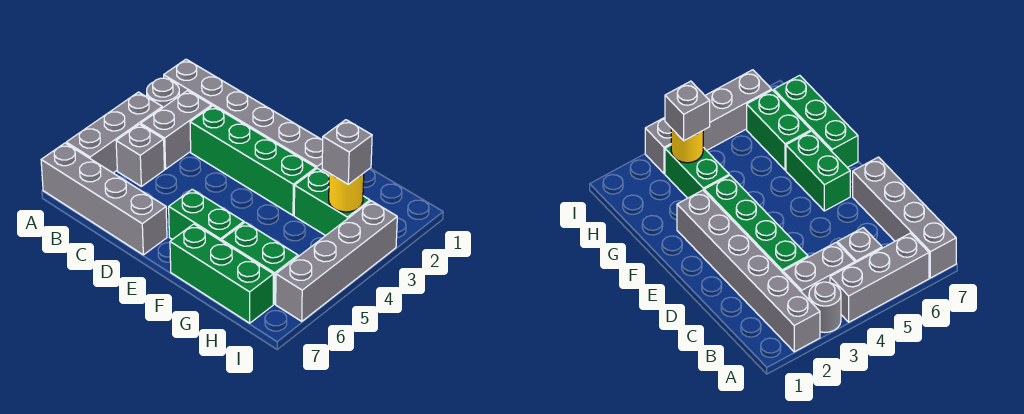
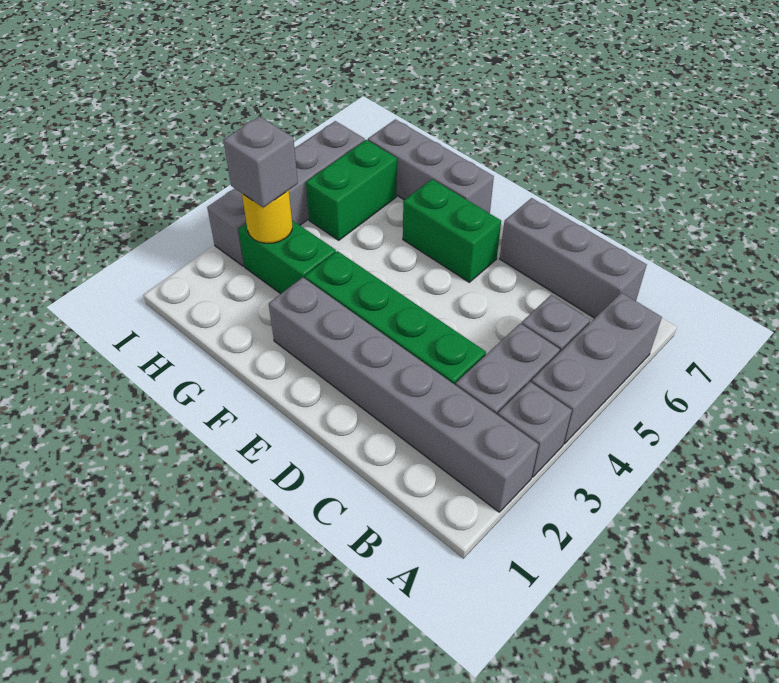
grey round brick A3 level 1 -> grey brick A3 level 1
grey brick A7:D7 level 1 -> grey brick B7:D7 level 1
green brick F7:H7 level 1 -> grey brick F7:H7 level 1
green brick G6:H6 level 1 -> green brick H5:H6 level 1

